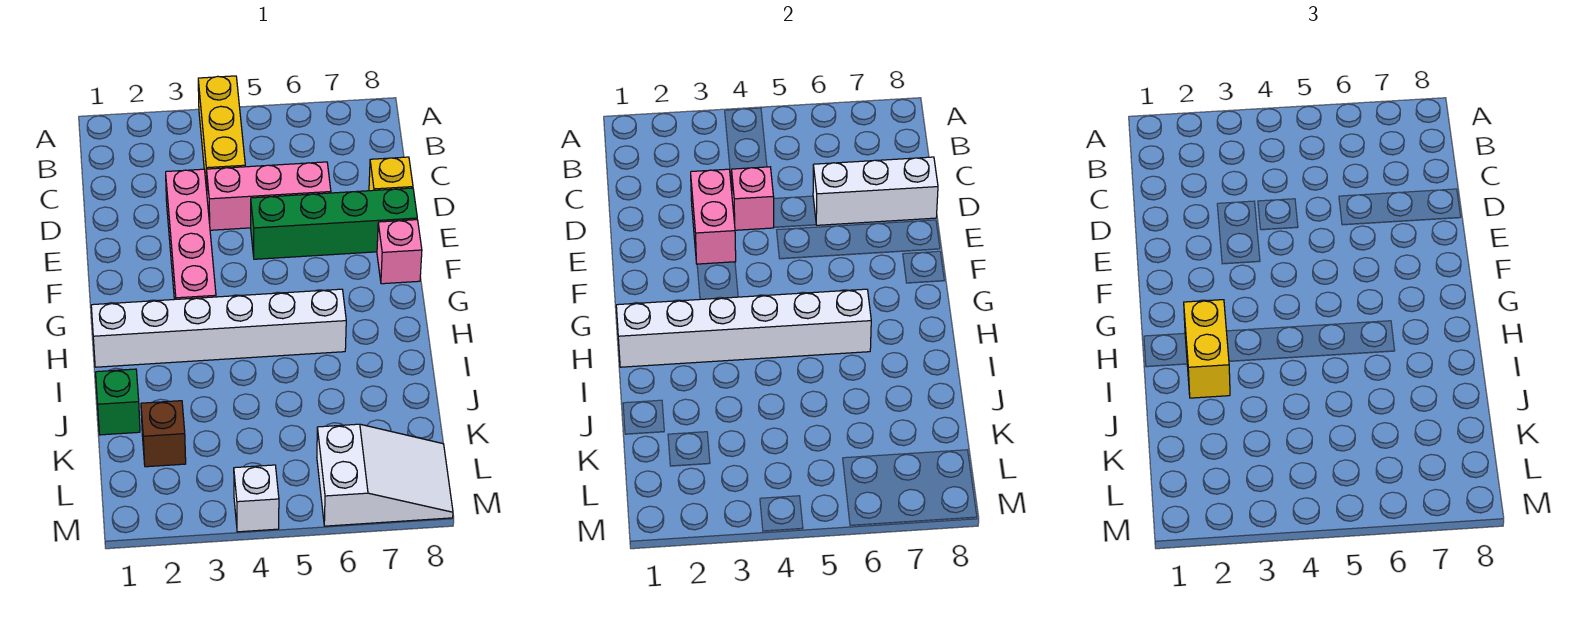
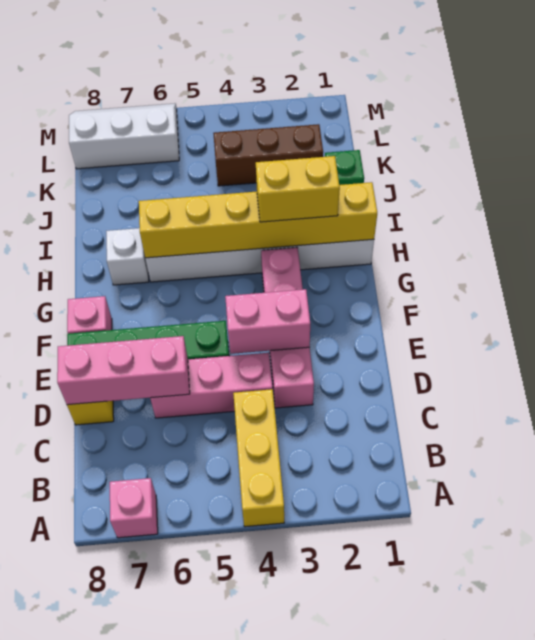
pink brick D3:E3 level 2 -> pink brick E3:E4 level 2
pink brick D4 level 2 -> pink brick A7 level 1
white brick D6:D8 level 2 -> pink brick D6:D8 level 2
white brick H1:H6 level 2 -> yellow brick H1:H6 level 2
yellow brick H2:I2 level 3 -> yellow brick H2:H3 level 3
brown brick K2 level 1 -> brown brick K2:K4 level 1
white slope L6:M8 level 1 top 6 -> white slope L6:M8 level 1 top L
white brick M4 level 1 -> white brick H7 level 1

